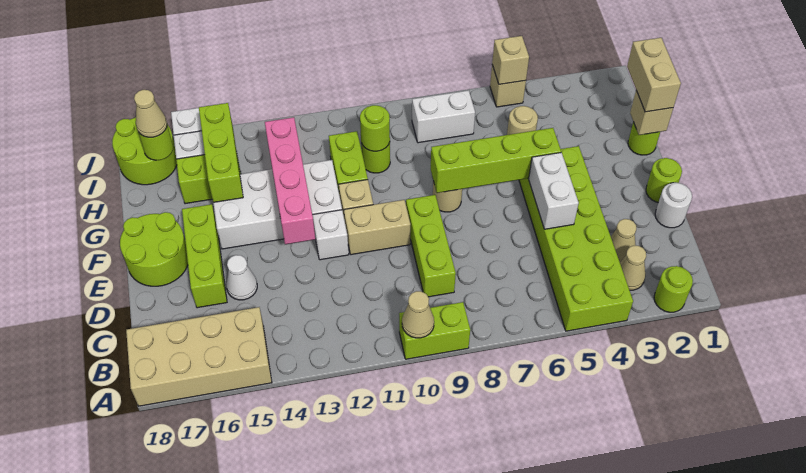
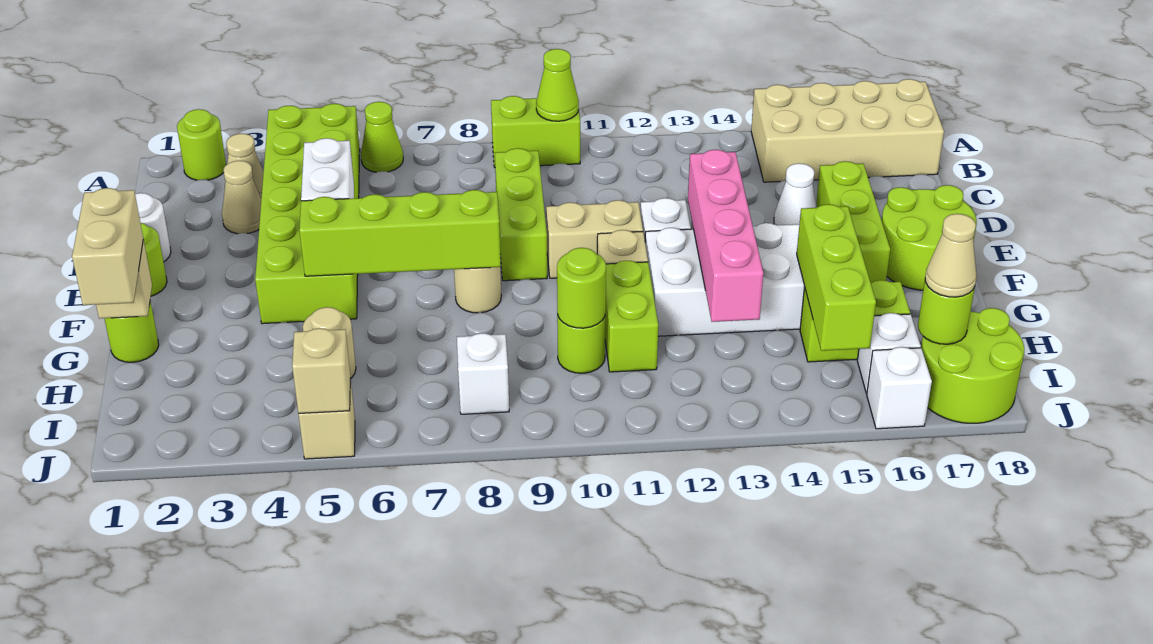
none -> lime cone A6 level 1
tan cone A10 level 2 -> lime cone A10 level 2
white brick I7:I8 level 1 -> white brick I8 level 1

